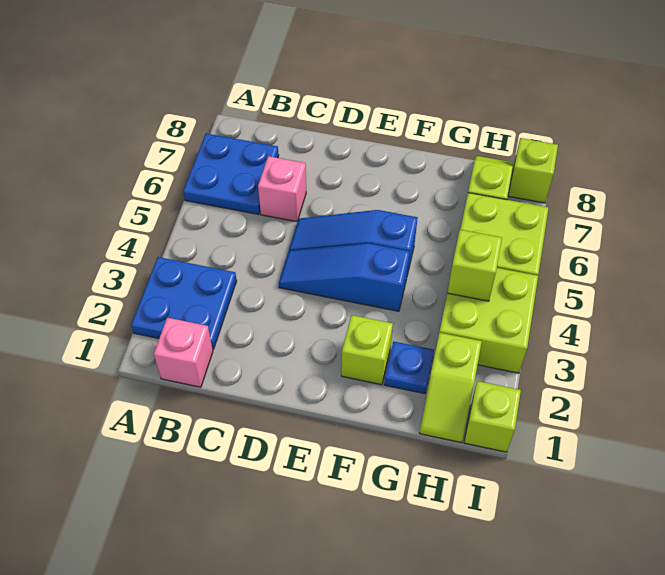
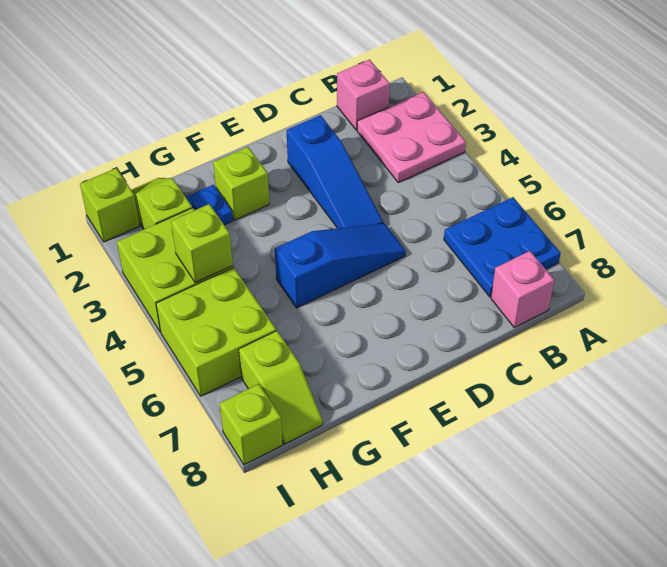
blue plate A2:B3 level 1 -> pink plate A2:B3 level 1
pink brick C6 level 1 -> pink brick B8 level 1
blue slope D4:F4 level 1 top F -> blue slope D2:D4 level 1 top 2

